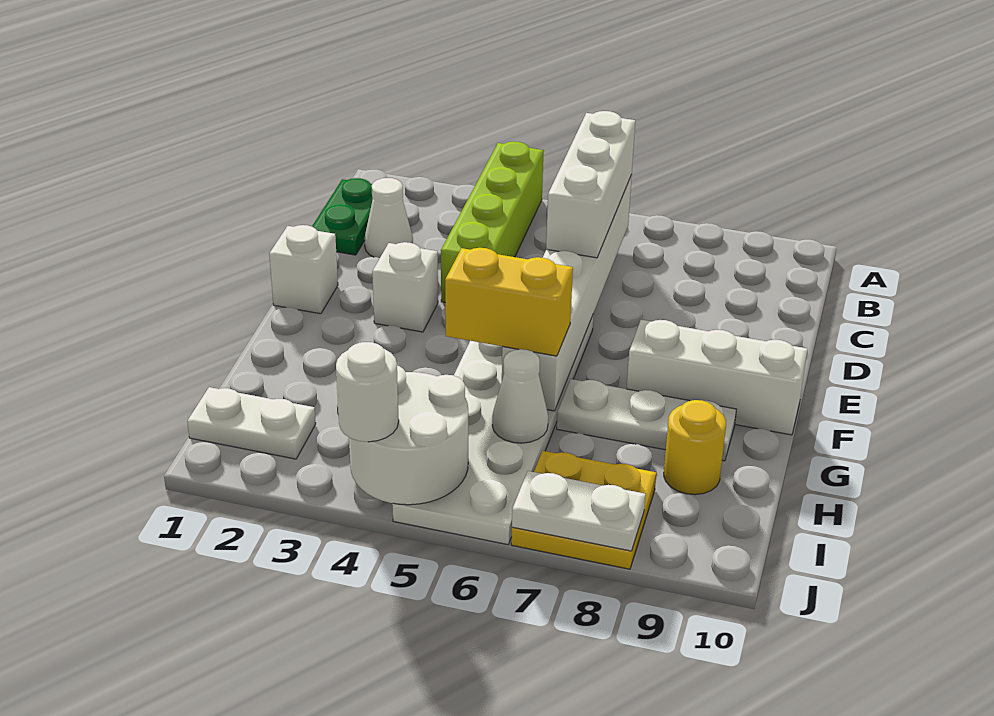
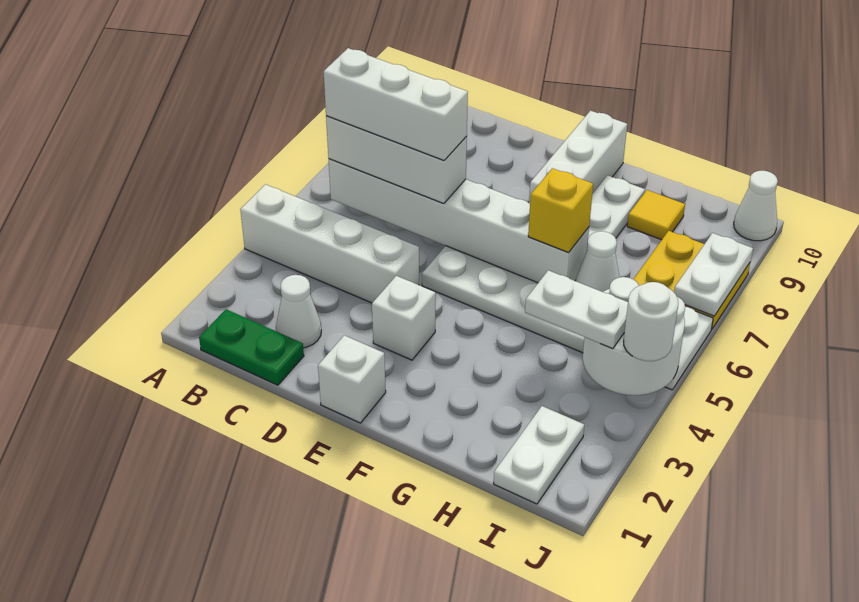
lime brick A4:D4 level 1 -> white brick A4:D4 level 1
none -> white brick B6:D6 level 4
yellow brick G5:G6 level 3 -> yellow brick G6 level 3
none -> white plate H4:I4 level 3
yellow round brick H9 level 1 -> yellow tile H9 level 1
none -> white cone J10 level 1

